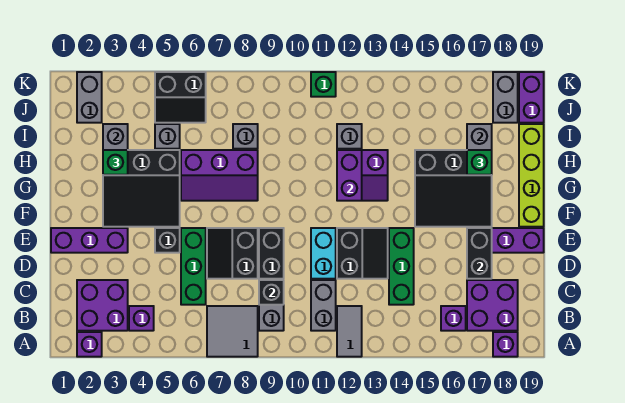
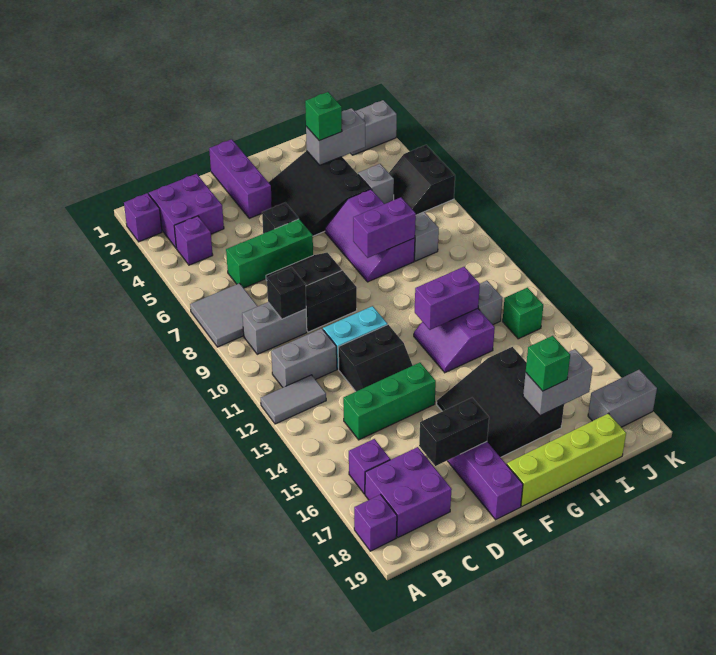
purple brick J19:K19 level 1 -> purple brick G8:H8 level 2
green brick K11 level 1 -> green brick J13 level 1

